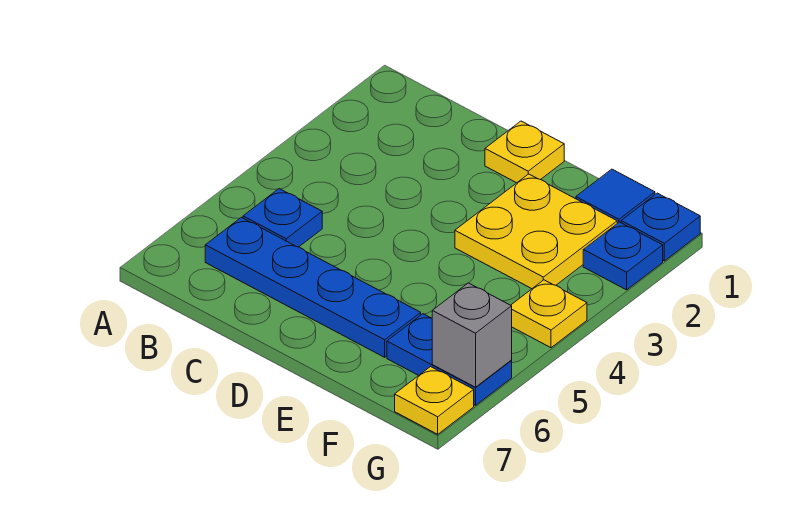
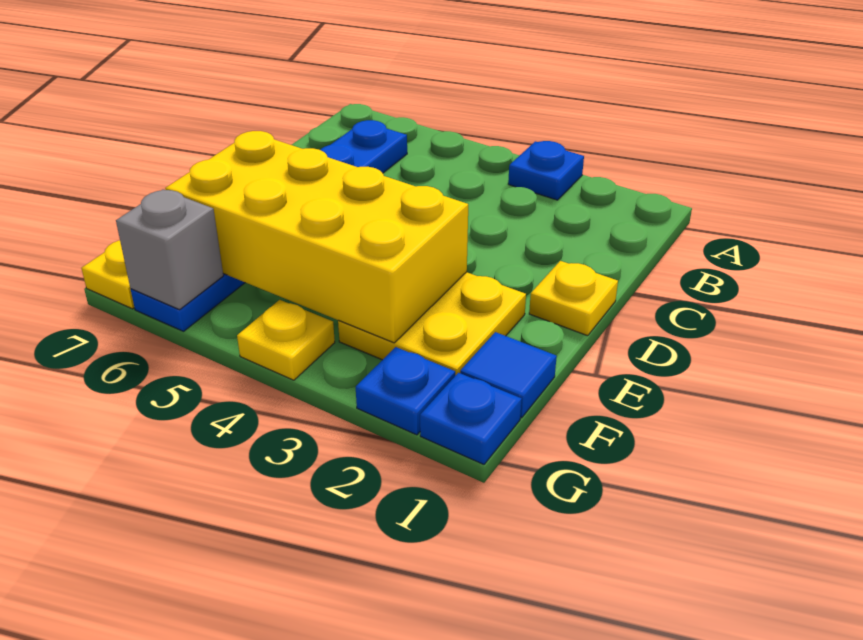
blue plate B5 level 1 -> blue plate A3 level 1
none -> yellow brick E3:F6 level 2

